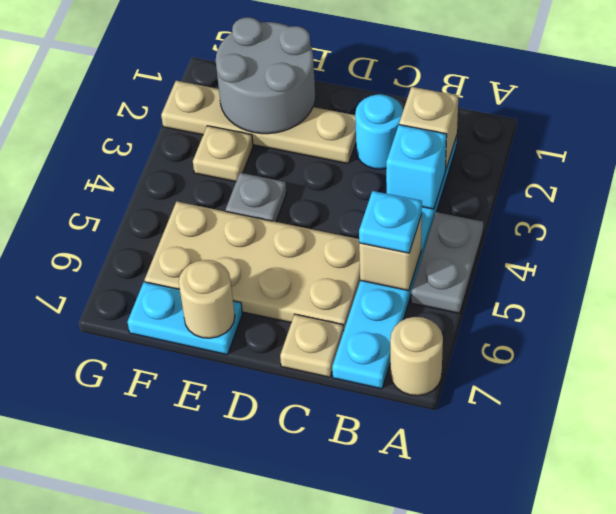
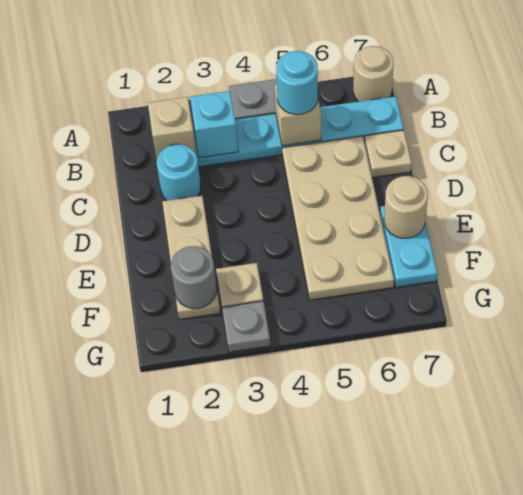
cyan plate B5 level 3 -> cyan round brick B5 level 3
tan plate D2:G2 level 1 -> tan plate D2:F2 level 1
grey round brick E1:F2 level 2 -> grey round brick F2 level 2
grey plate E4 level 1 -> grey plate G3 level 1

